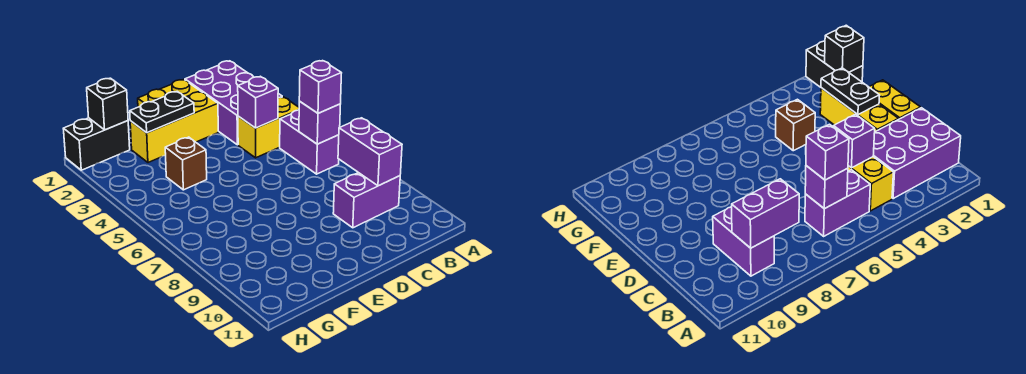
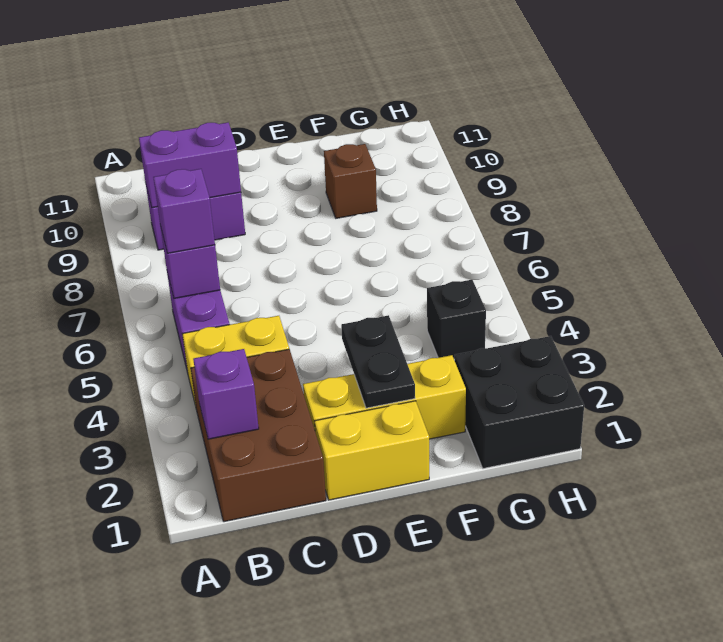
purple brick B1:C3 level 1 -> brown brick B1:C3 level 1
purple brick B8:B9 level 2 -> purple brick B9:C9 level 2
purple brick C4 level 2 -> purple brick B2 level 2
black plate E2:F2 level 2 -> black plate E2:E3 level 2
brown brick F4 level 1 -> brown brick F9 level 1
black brick G1:H1 level 1 -> black brick G1:H2 level 1
black brick G1 level 2 -> black brick G4 level 1

